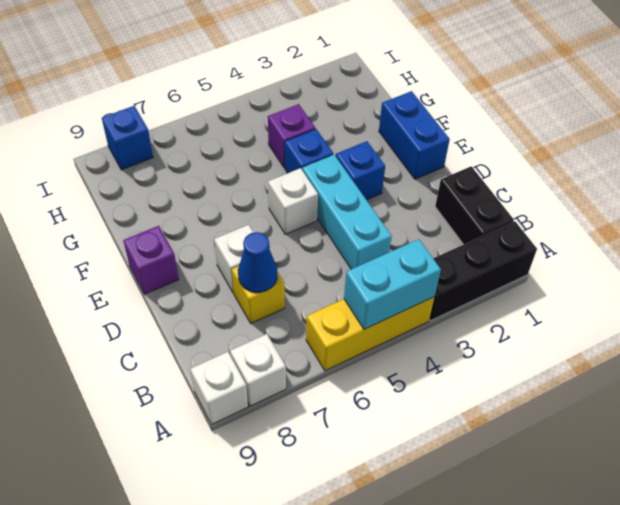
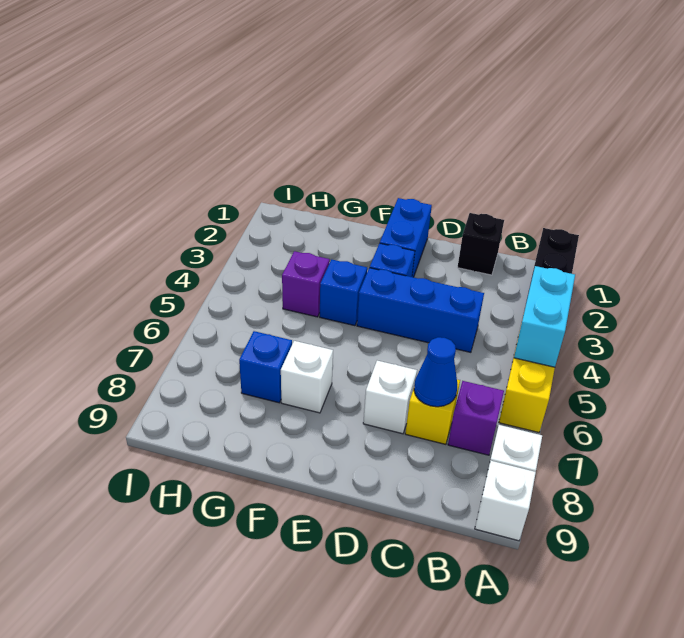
black brick B1:C1 level 1 -> black brick C1 level 1
cyan brick C4:E4 level 1 -> blue brick C4:E4 level 1
blue brick E1:F1 level 1 -> blue brick E1:E2 level 1
white brick E5 level 1 -> white brick F7 level 1
purple brick E9 level 1 -> purple brick B7 level 1
blue brick I8 level 1 -> blue brick G7 level 1

